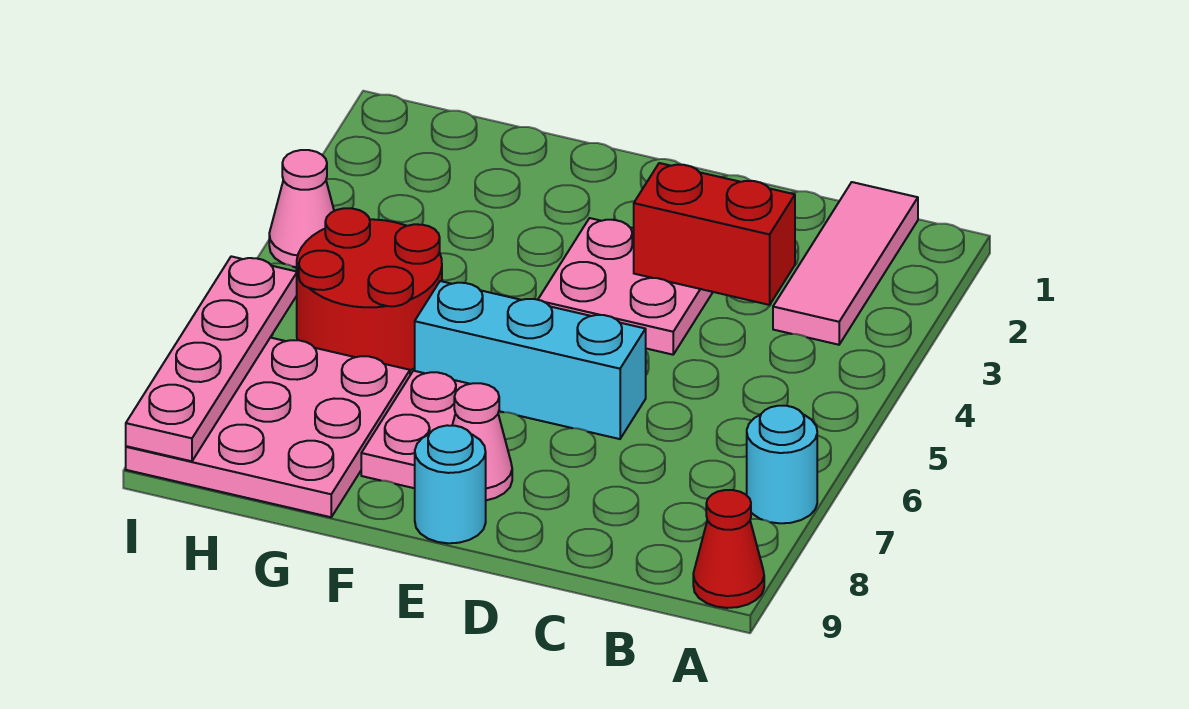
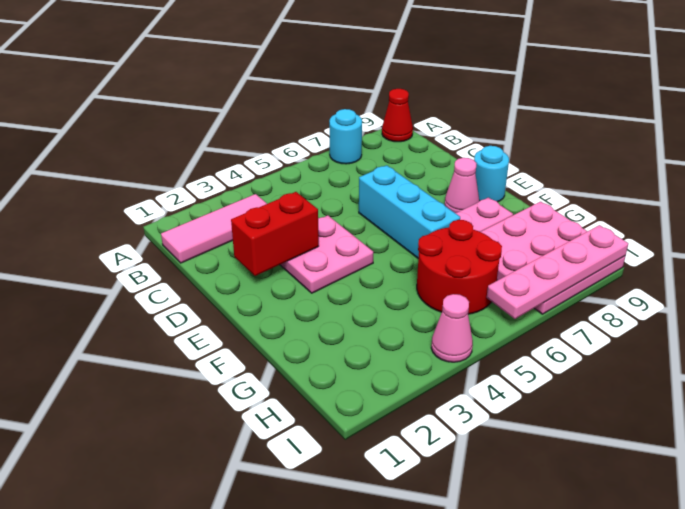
red brick C3:D3 level 2 -> red brick D2:D3 level 2

